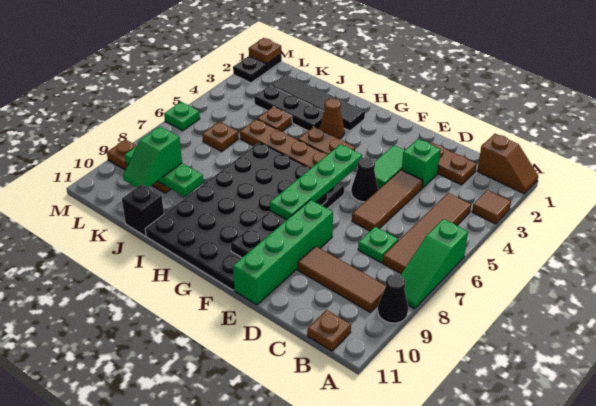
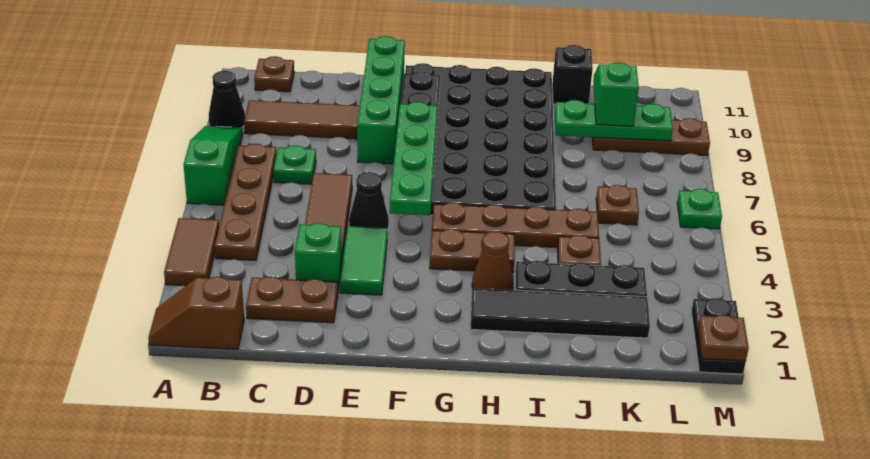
brown tile A3 level 1 -> brown tile A3:A4 level 1
brown tile B4:B7 level 1 -> brown plate B4:B7 level 1

